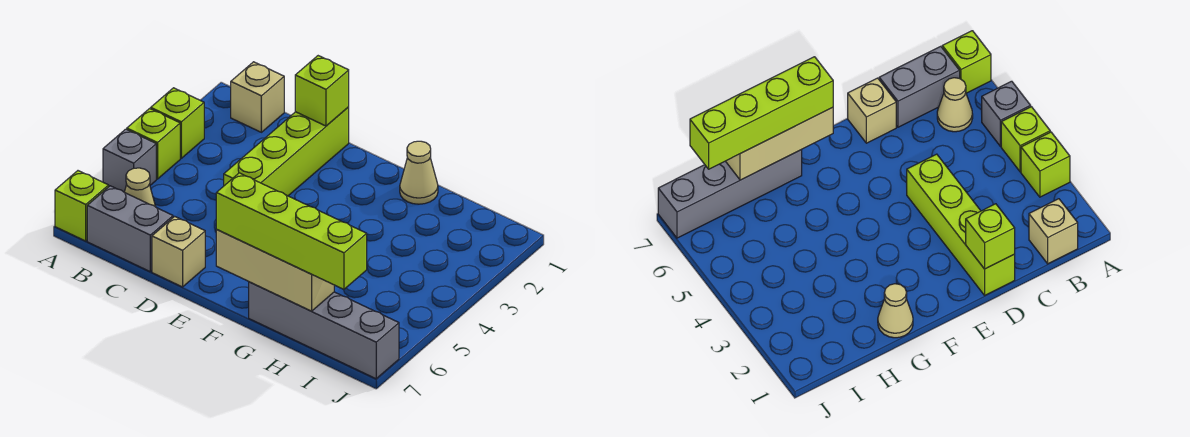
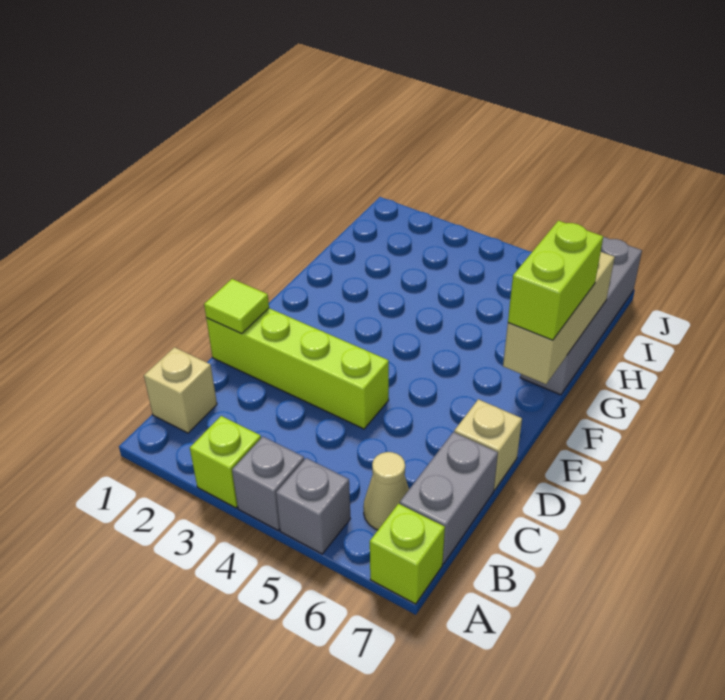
lime brick A4 level 1 -> grey brick A4 level 1
lime brick D1 level 2 -> lime tile D1 level 2
lime brick F7:I7 level 3 -> lime brick F7:G7 level 3
tan cone G1 level 1 -> none

